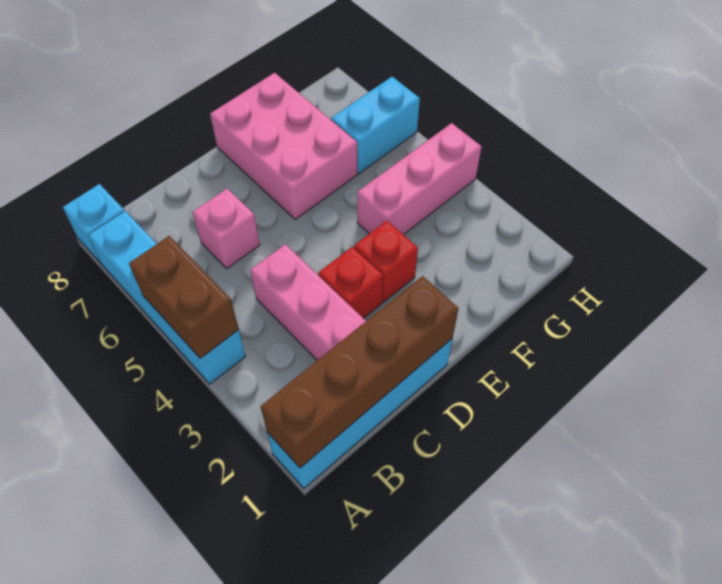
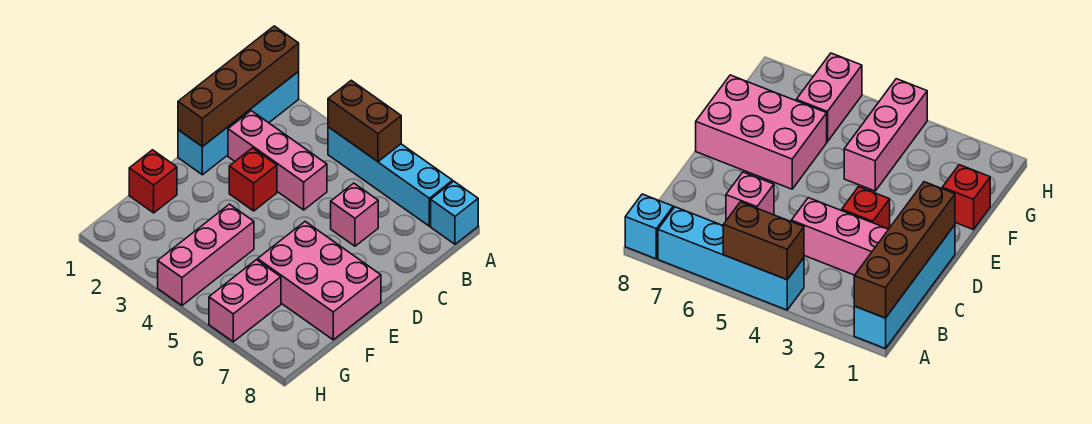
red brick E3 level 1 -> red brick F1 level 1
cyan brick G6:H6 level 1 -> pink brick G6:H6 level 1

